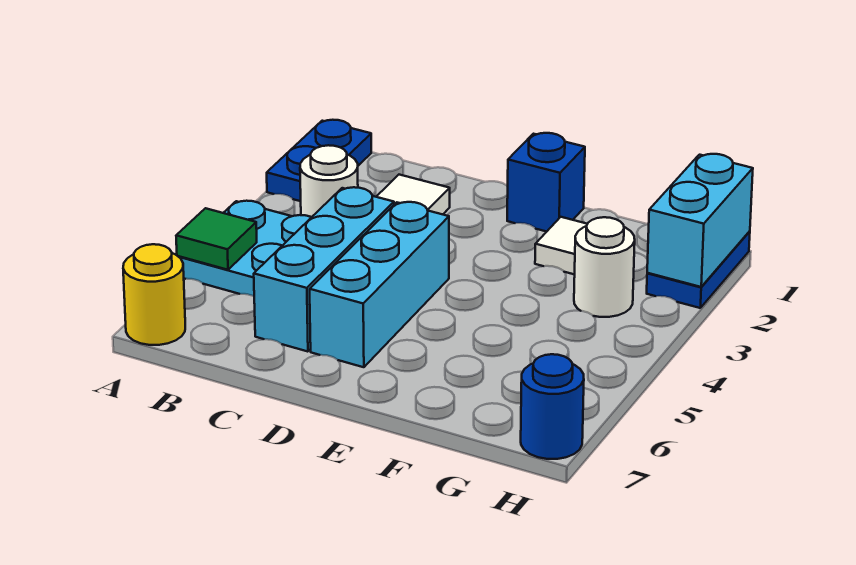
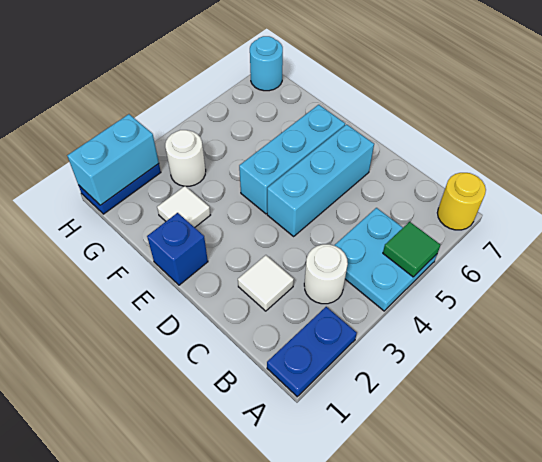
cyan brick C4:C6 level 1 -> cyan brick E4:E6 level 1
blue round brick H7 level 1 -> cyan round brick H7 level 1

